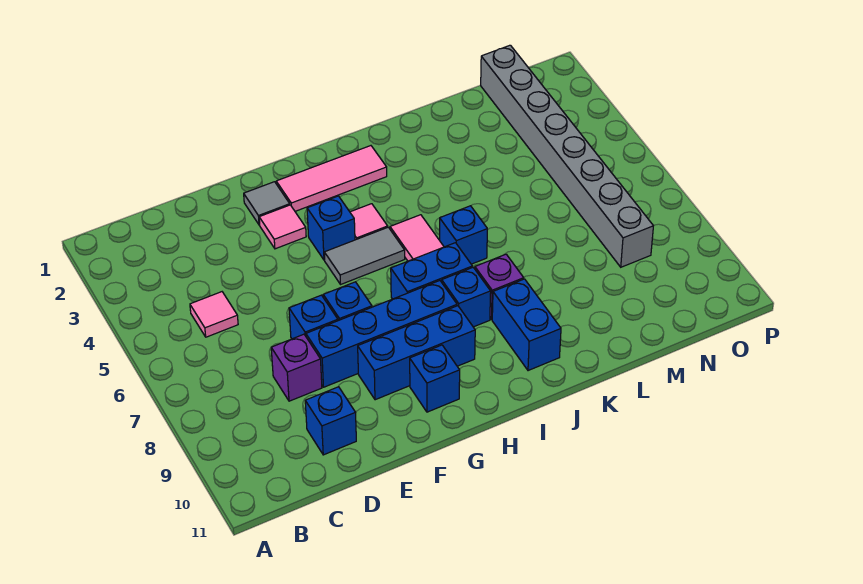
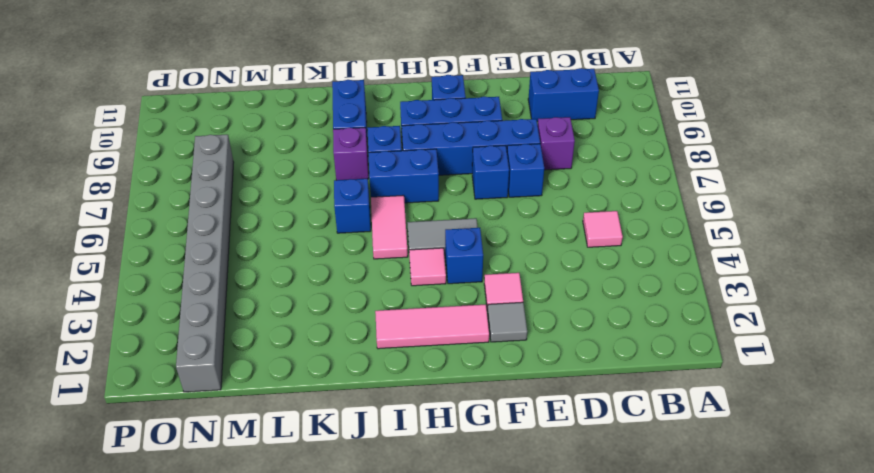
blue brick D10 level 1 -> blue brick C10:D10 level 1

